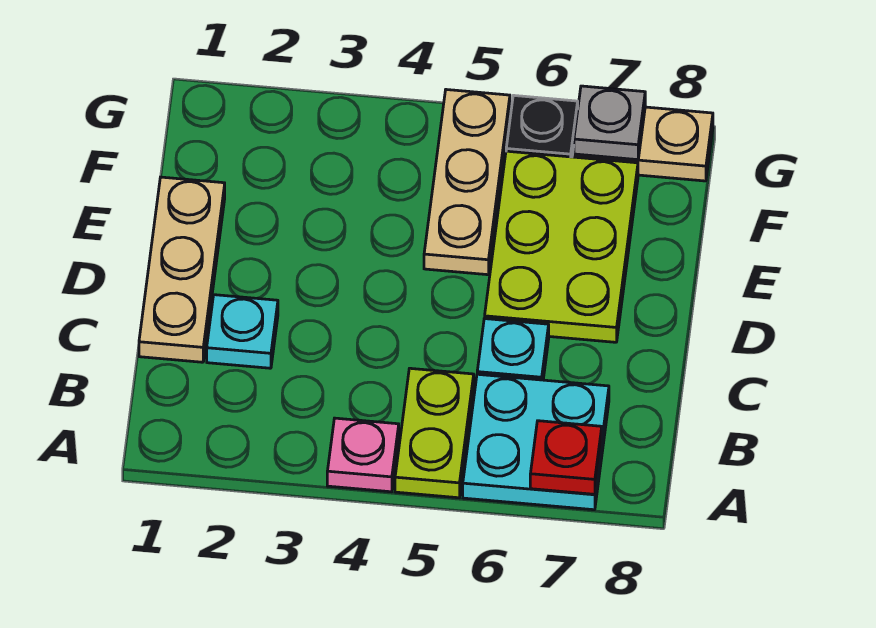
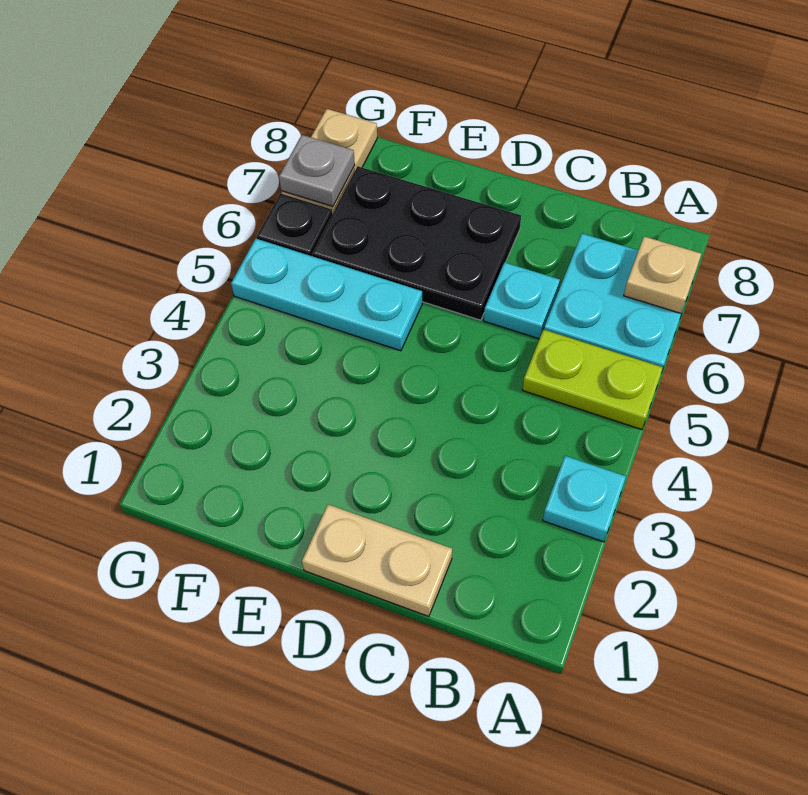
pink plate A4 level 1 -> none
red plate A7 level 2 -> tan plate A7 level 2
tan plate C1:E1 level 1 -> tan plate C1:D1 level 1
cyan plate C2 level 1 -> cyan plate A3 level 1
lime plate D6:F7 level 1 -> black plate D6:F7 level 1
tan plate E5:G5 level 1 -> cyan plate E5:G5 level 1

